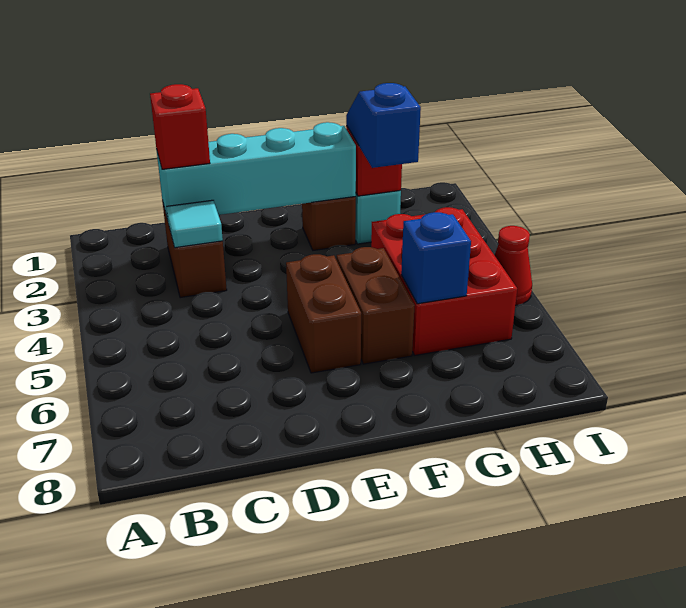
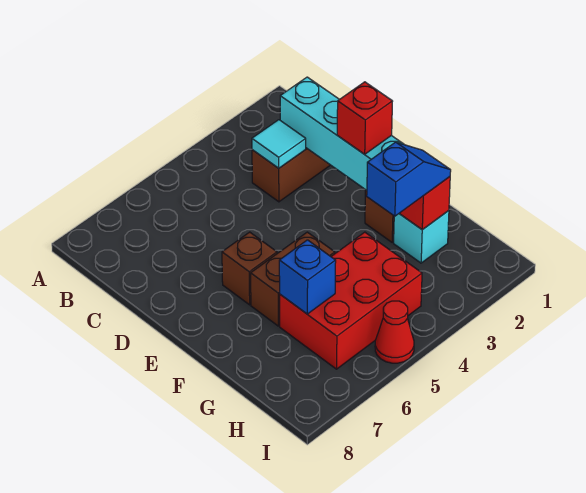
red brick C2 level 3 -> red brick E2 level 3
brown brick E5:E6 level 1 -> brown brick E6 level 1

